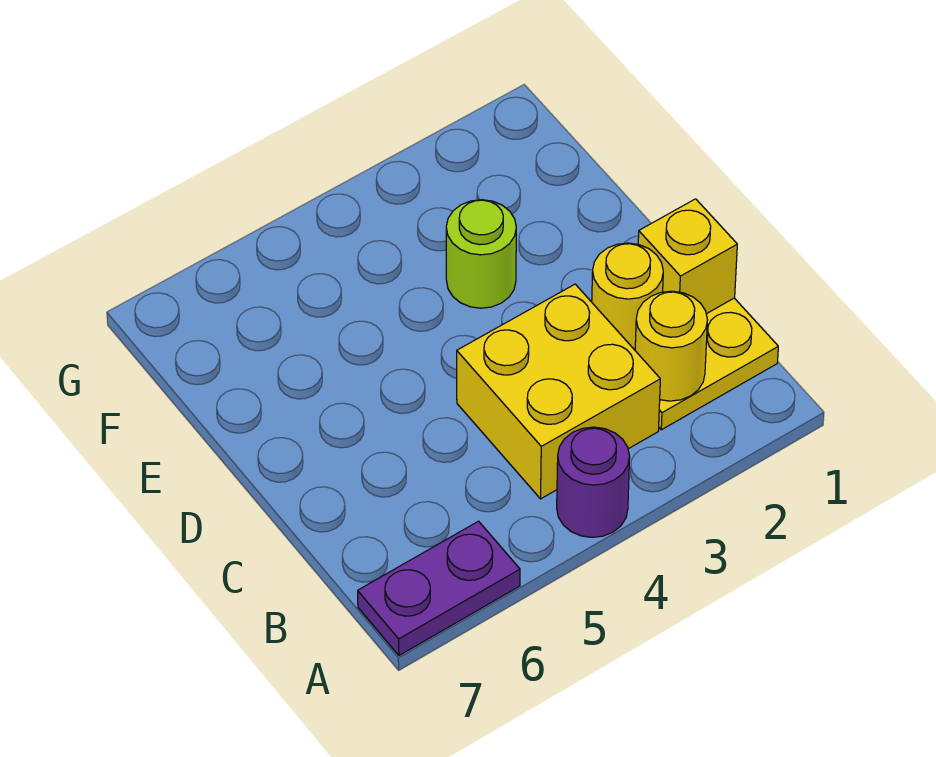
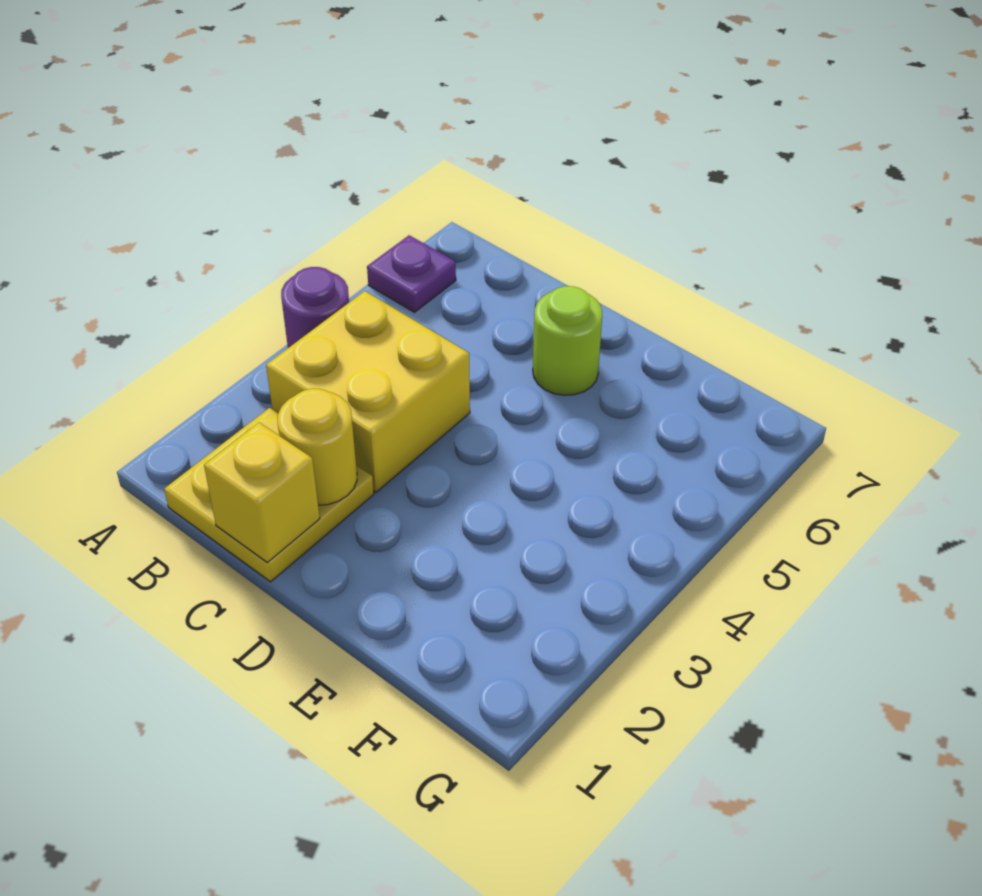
purple plate A6:A7 level 1 -> purple plate A6 level 1
yellow round brick B2 level 2 -> none
lime round brick E3 level 1 -> lime round brick D6 level 1

